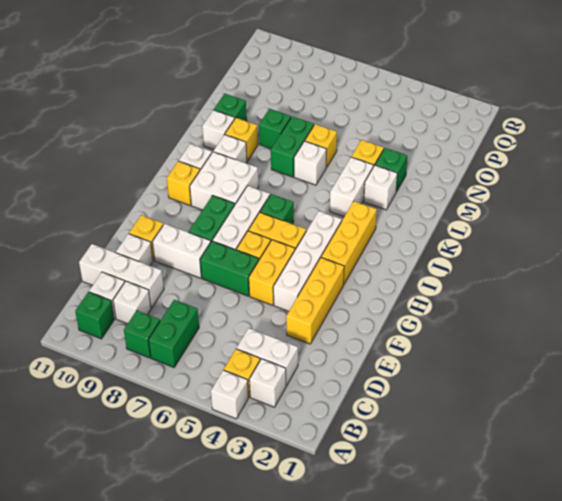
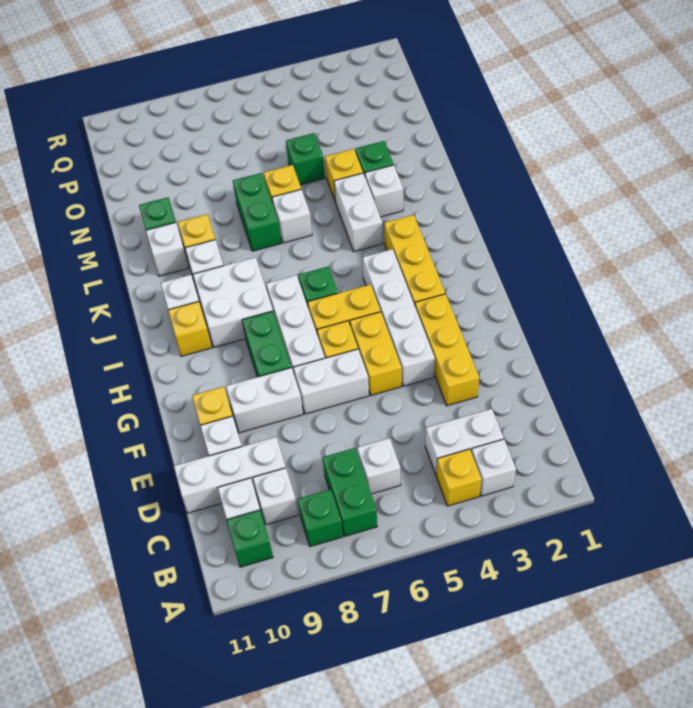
white brick A4 level 1 -> white brick C6 level 1
green brick F6:F7 level 1 -> white brick F6:F7 level 1
green brick M8 level 1 -> green brick N5 level 1

